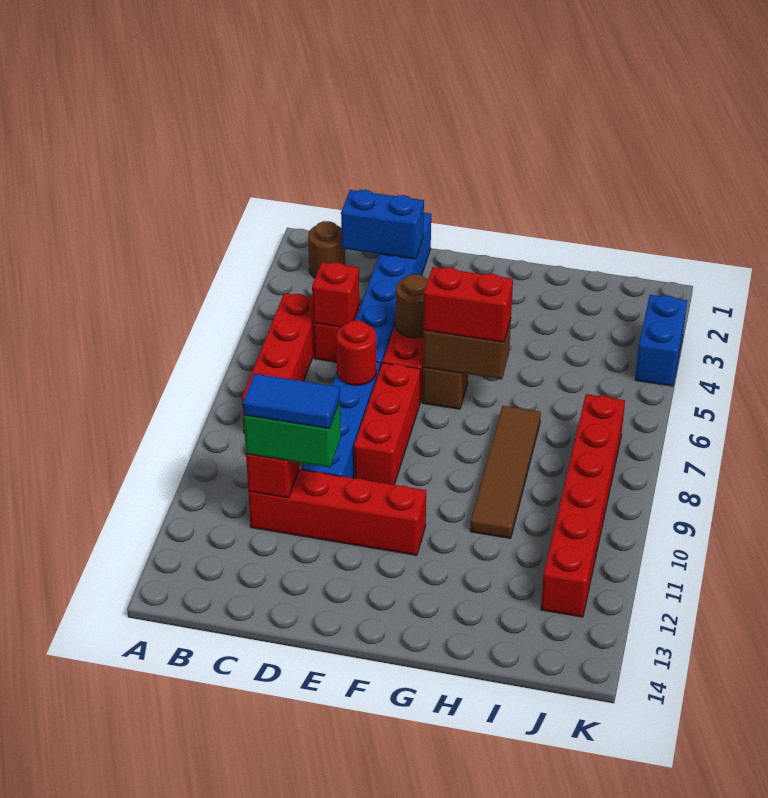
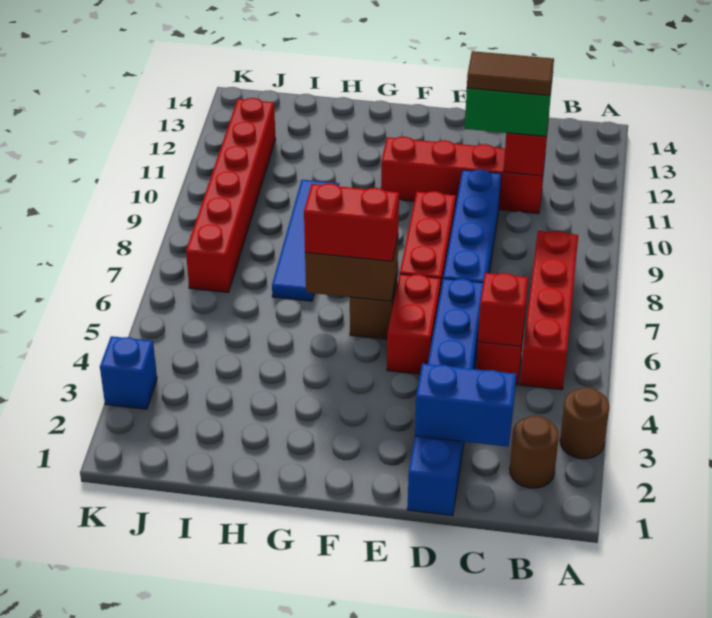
blue tile C11:D11 level 4 -> brown tile C11:D11 level 4
red round brick D7 level 2 -> none
brown round brick E5 level 2 -> brown round brick A3 level 1
brown tile H7:H10 level 1 -> blue tile H7:H10 level 1
blue brick K3:K4 level 1 -> blue brick K3 level 1

